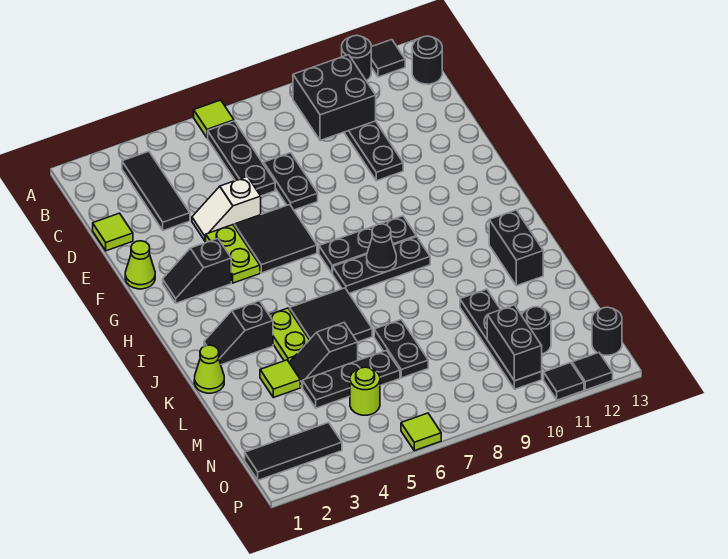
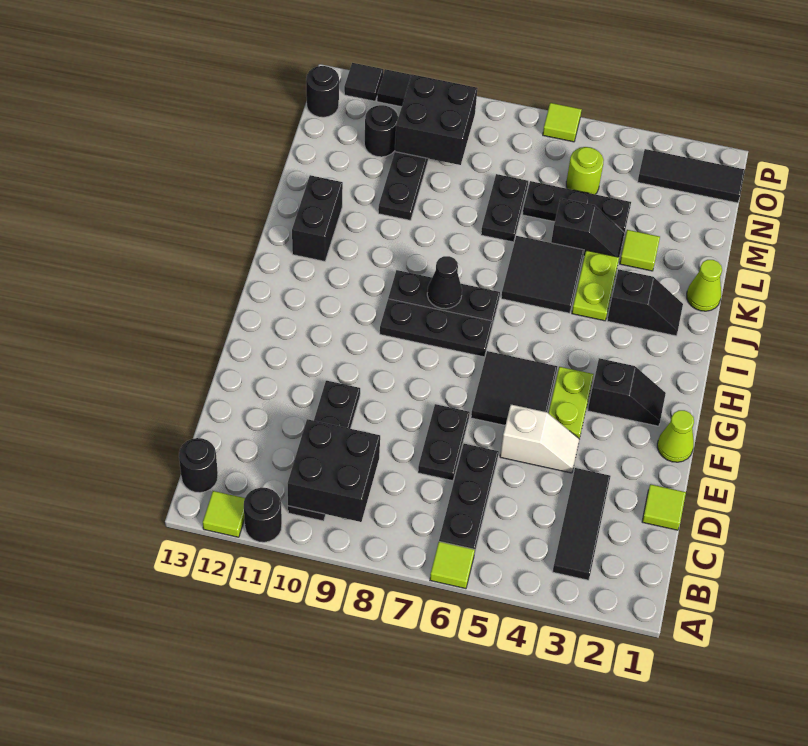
black tile A12 level 1 -> lime tile A12 level 1
black brick N10:O10 level 2 -> black brick N9:O10 level 2

